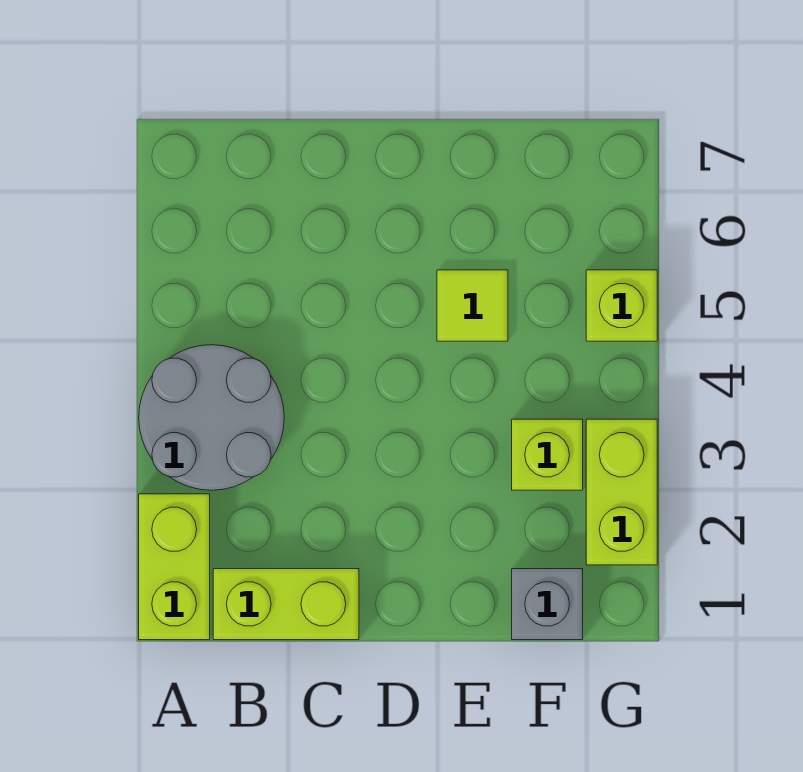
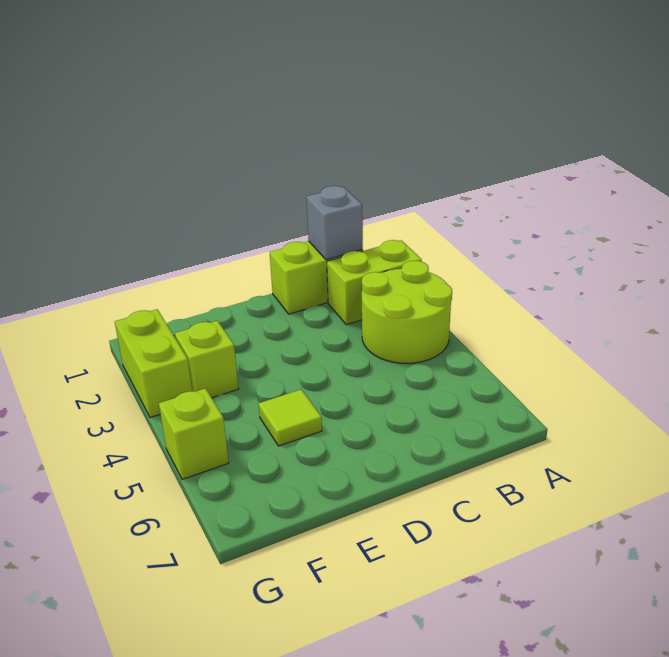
lime brick A1:A2 level 1 -> lime brick A2:B2 level 1
grey round brick A3:B4 level 1 -> lime round brick A3:B4 level 1
grey brick F1 level 1 -> grey brick B1 level 2

